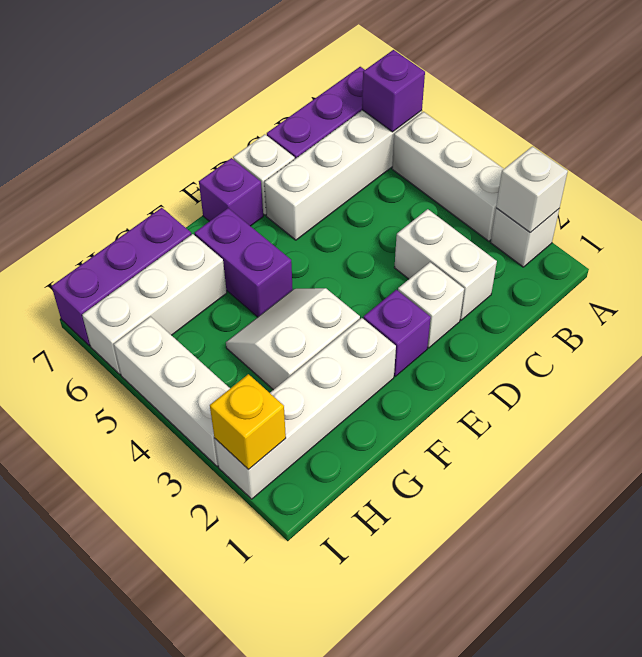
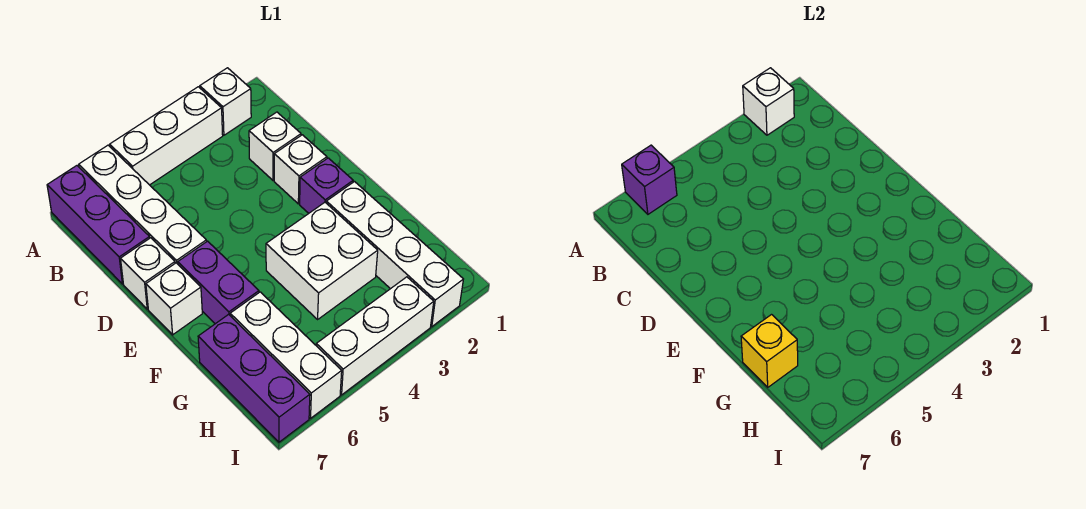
white brick C2:C3 level 1 -> white brick C2 level 1
purple brick E7 level 1 -> white brick E7 level 1
white slope F3:G4 level 1 top 3 -> white brick F3:G4 level 1
purple brick F5:F6 level 1 -> purple brick E6:F6 level 1
yellow brick I2 level 2 -> yellow brick G7 level 2

